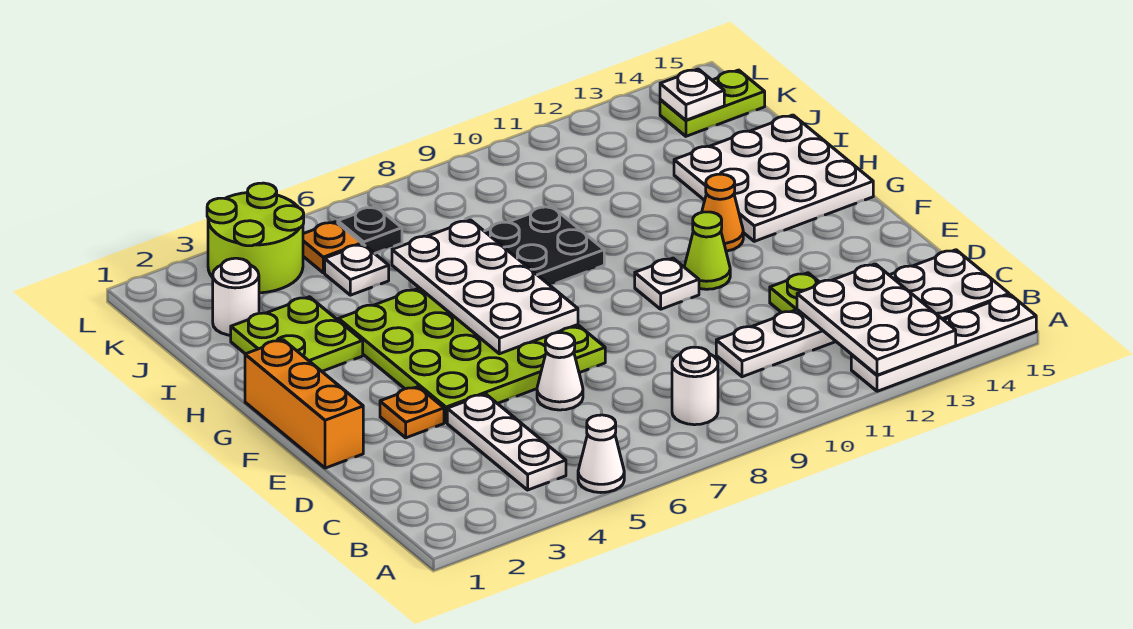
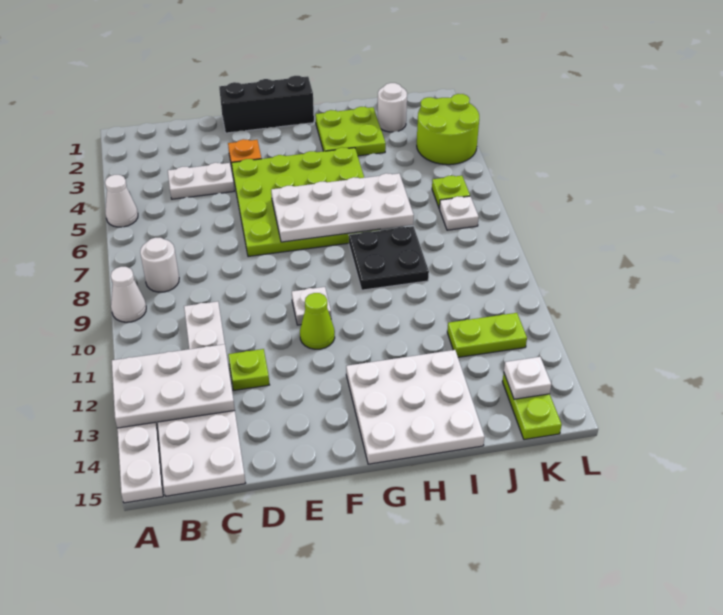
white plate B4:D4 level 1 -> white plate C4:D4 level 1
white cone D6 level 1 -> white cone A9 level 1
orange brick E1:G1 level 1 -> black brick E1:G1 level 1
orange cone G12 level 1 -> none
white plate J5 level 1 -> white plate K7 level 1
none -> lime plate J12:K12 level 1
orange plate K5 level 1 -> none
black plate K6 level 1 -> lime plate K6 level 1

